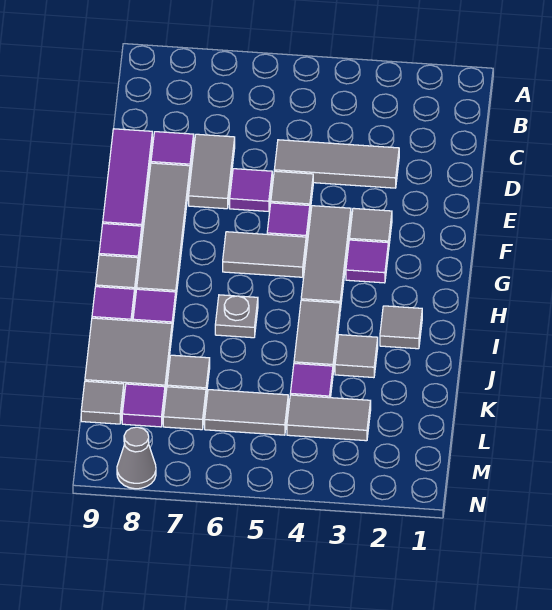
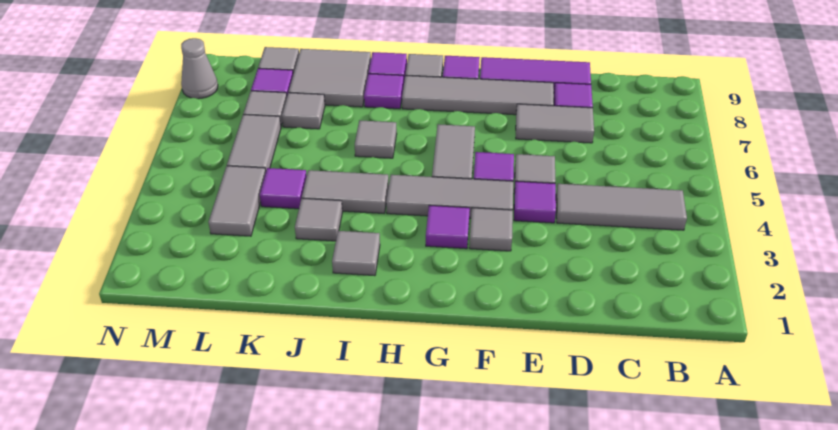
grey tile D3:D5 level 1 -> grey tile B4:D4 level 1
purple tile E6 level 1 -> purple tile E4 level 1
grey plate I6 level 1 -> grey tile I6 level 1

